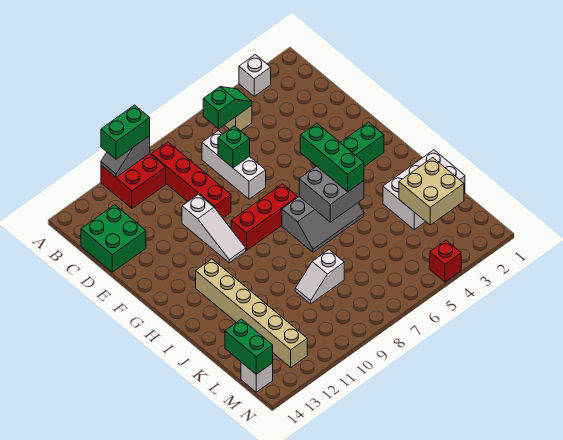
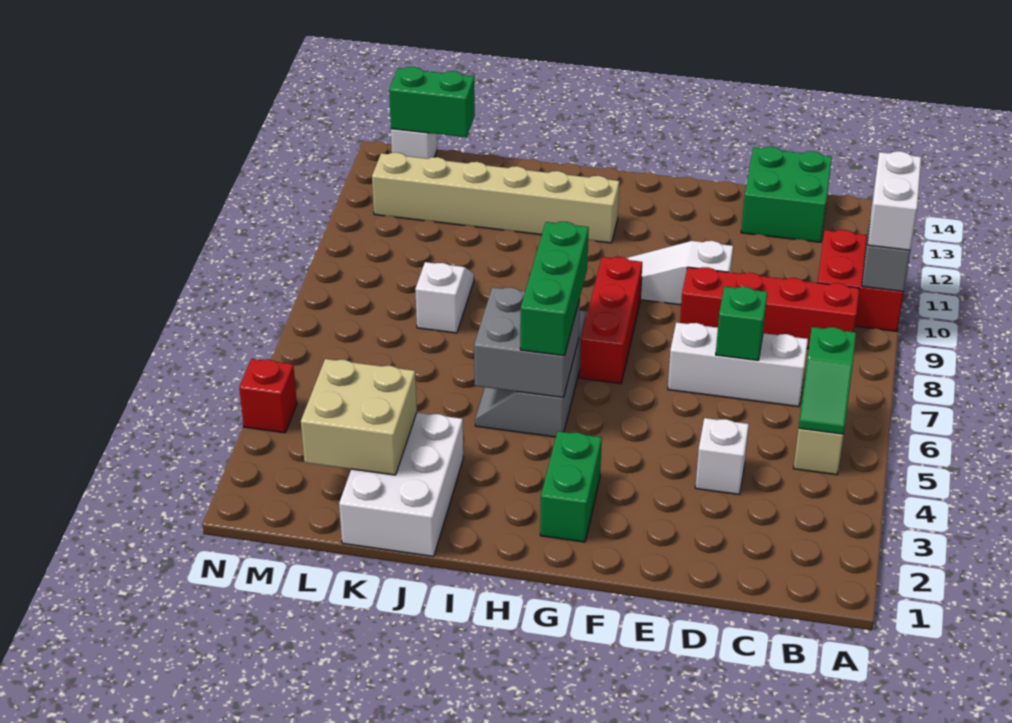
white brick A3 level 1 -> white brick D4 level 1
green brick A10:A11 level 3 -> white brick A10:A11 level 3
green brick G5:I5 level 3 -> green brick H5:H7 level 3

